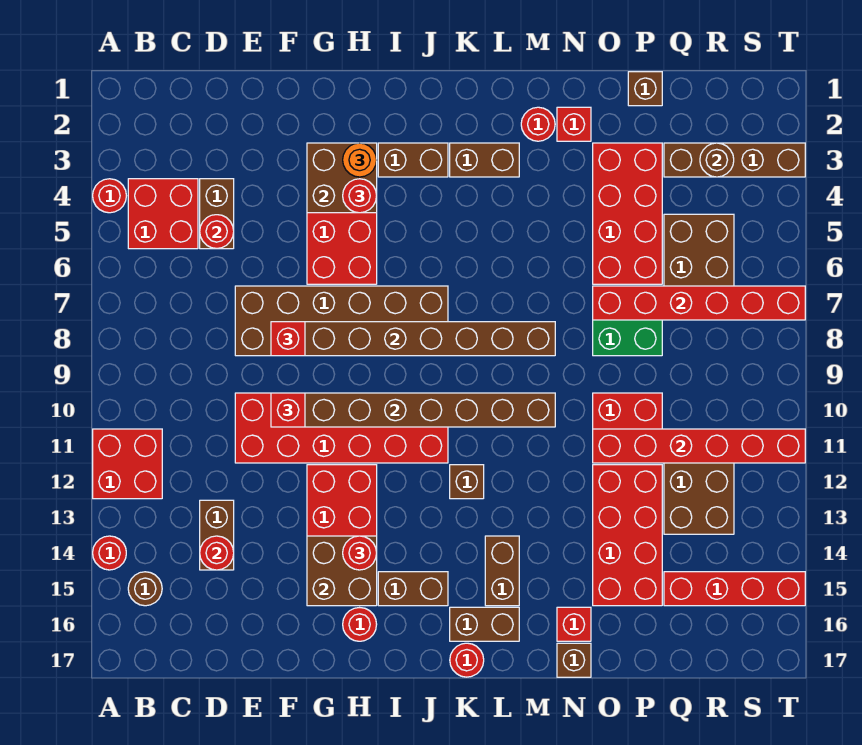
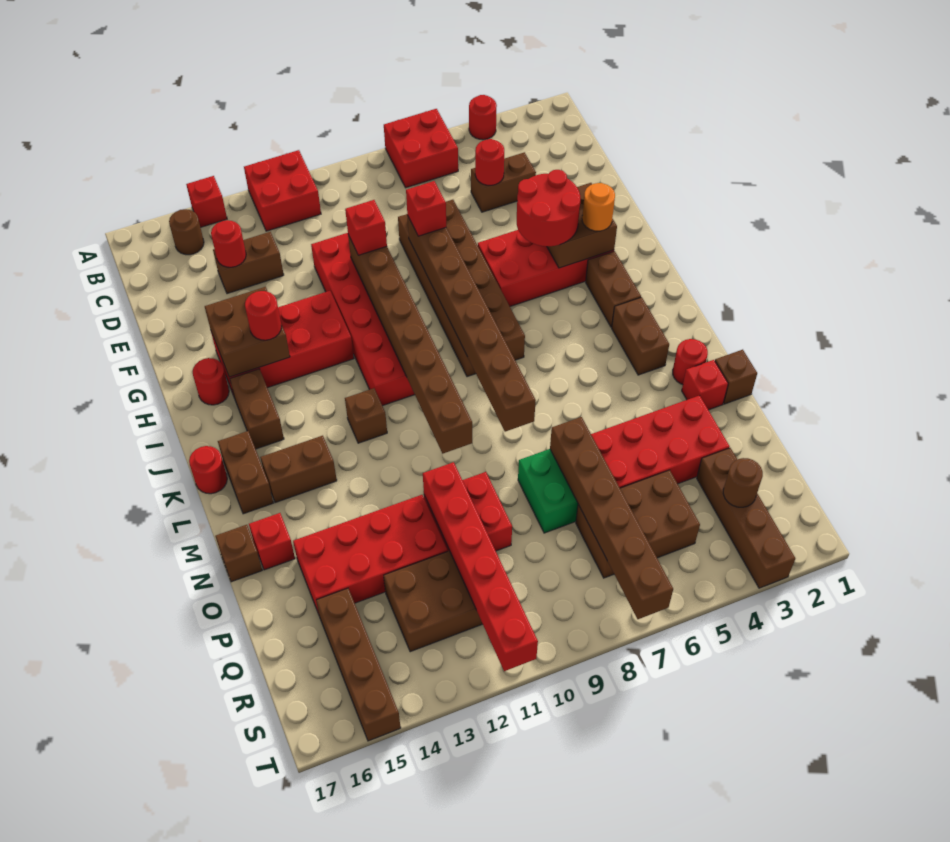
red round brick A14 level 1 -> red brick A14 level 1
red brick B4:C5 level 1 -> red brick A6:B7 level 1
red round brick H4 level 3 -> red round brick G4:H5 level 3
red brick O7:T7 level 2 -> brown brick O7:T7 level 2
brown brick P1 level 1 -> brown brick N1 level 1
red brick Q15:T15 level 1 -> brown brick Q15:T15 level 1

